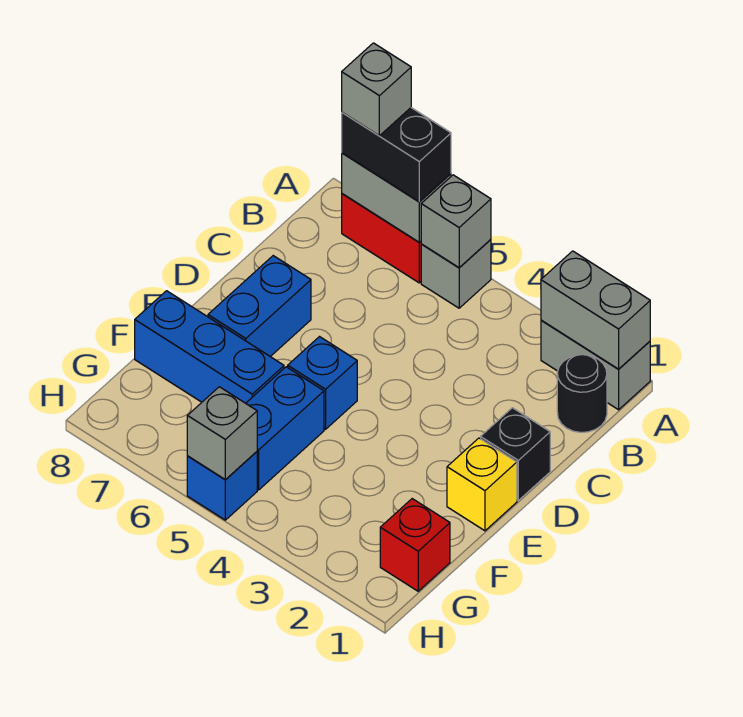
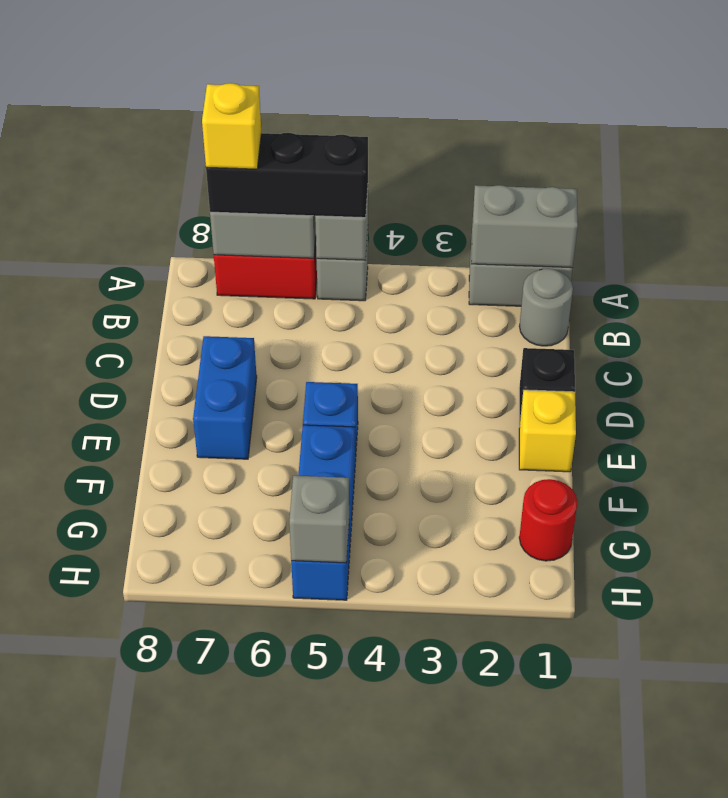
black brick A6:A7 level 3 -> black brick A5:A7 level 3
grey brick A7 level 4 -> yellow brick A7 level 4
black round brick B1 level 1 -> grey round brick B1 level 1
blue brick F6:F8 level 1 -> none
red brick G1 level 1 -> red round brick G1 level 1

